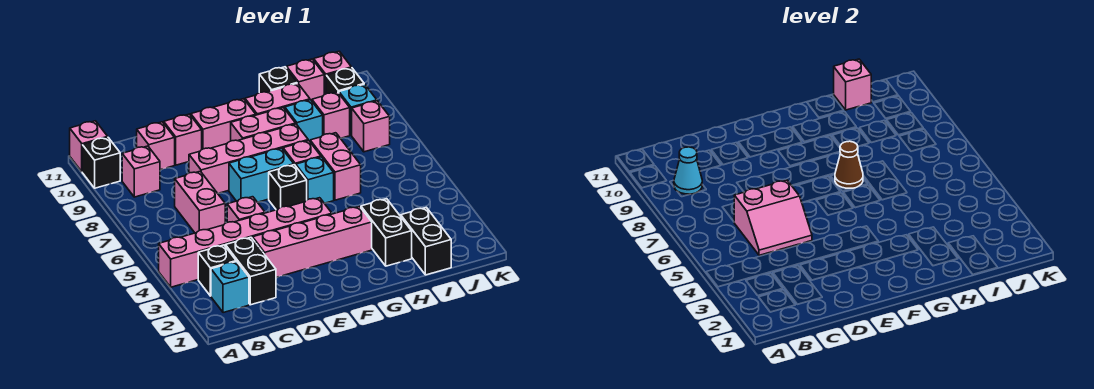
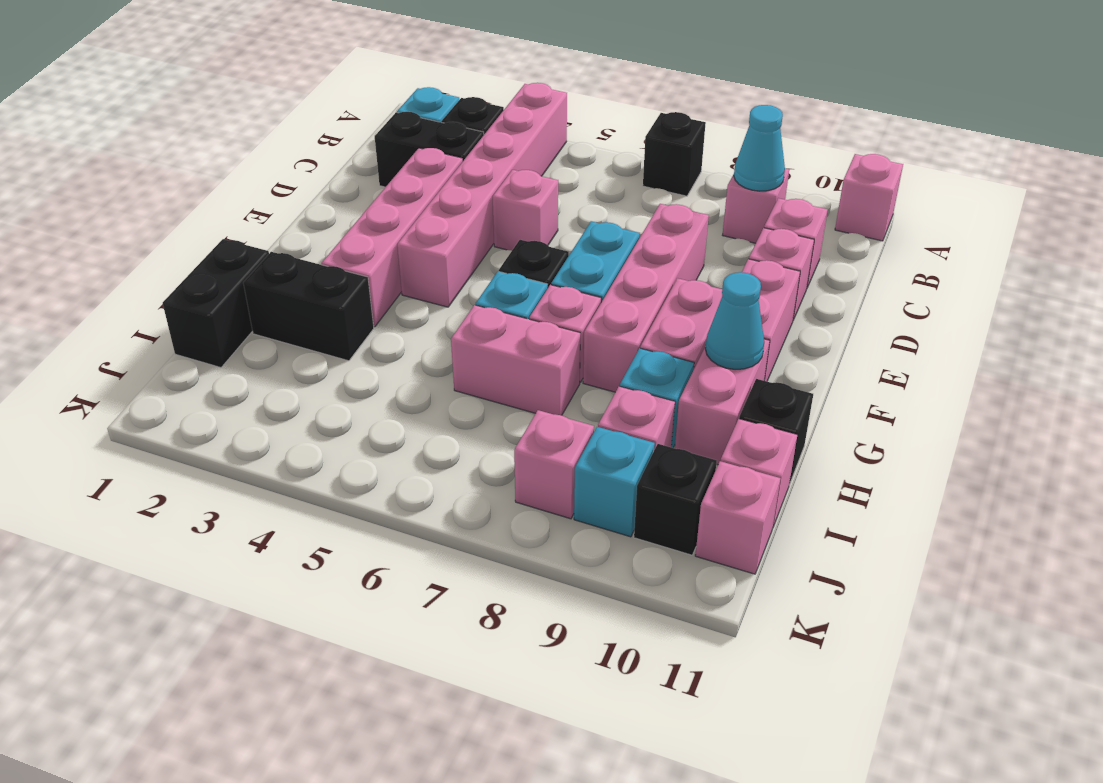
black brick A10 level 1 -> black brick A7 level 1
pink slope C5:D6 level 2 top 6 -> none
pink brick C6:C7 level 1 -> none
brown cone G7 level 2 -> none
none -> cyan cone G10 level 2
black brick I1:I2 level 1 -> black brick H1:I1 level 1
pink brick I11 level 2 -> none

